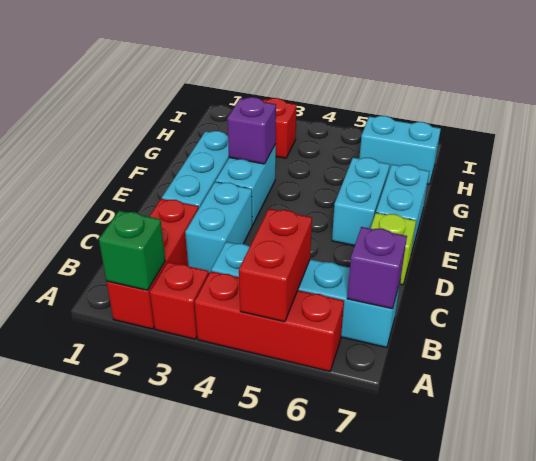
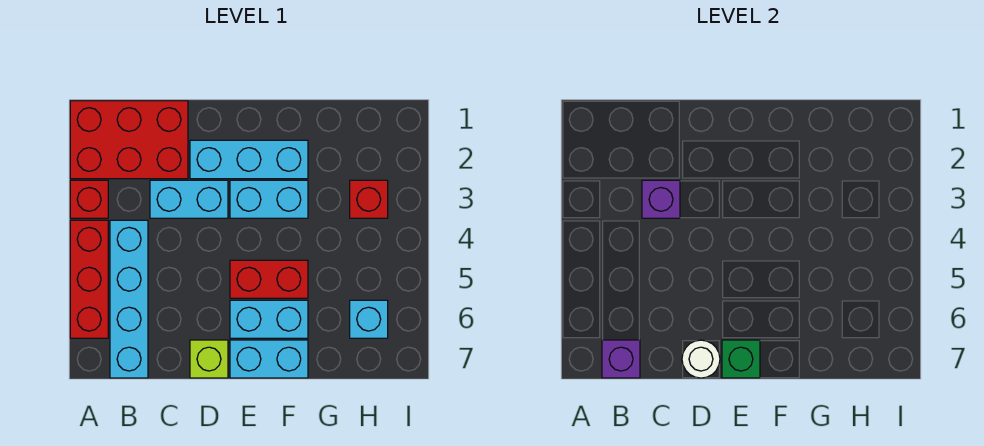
red brick A2:C2 level 1 -> red brick A1:C2 level 1
green brick A2 level 2 -> green brick E7 level 2
red brick A5:B5 level 2 -> red brick E5:F5 level 1
none -> white round brick D7 level 2
purple brick F3 level 2 -> purple brick C3 level 2
cyan brick H6:H7 level 1 -> cyan brick H6 level 1

